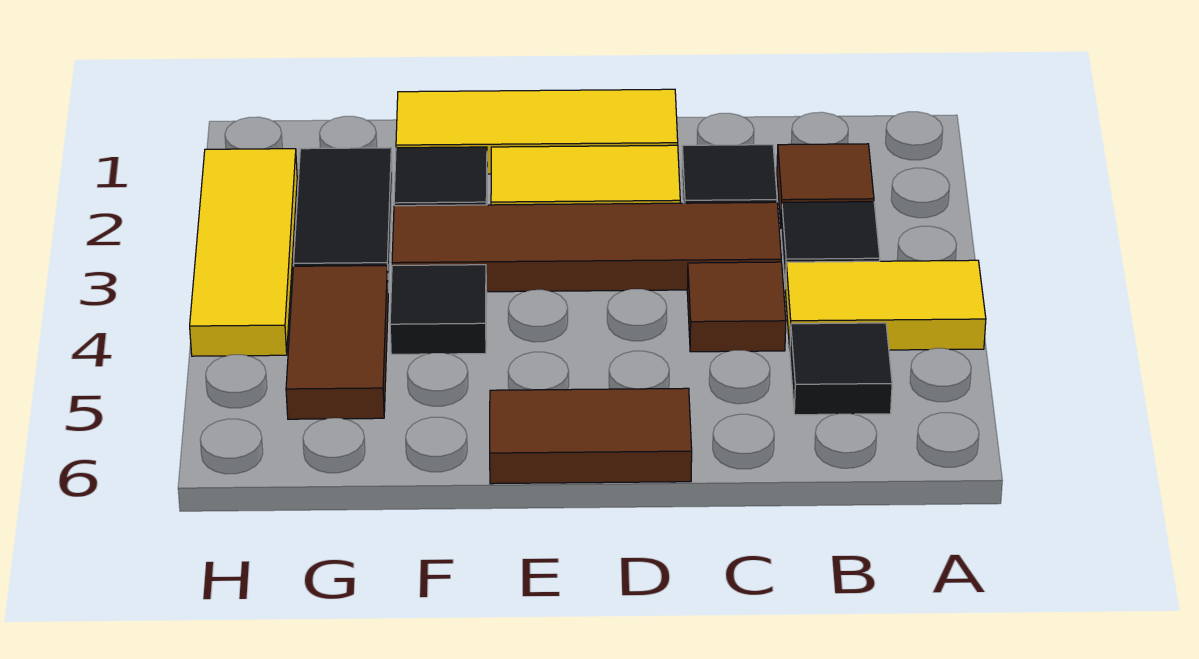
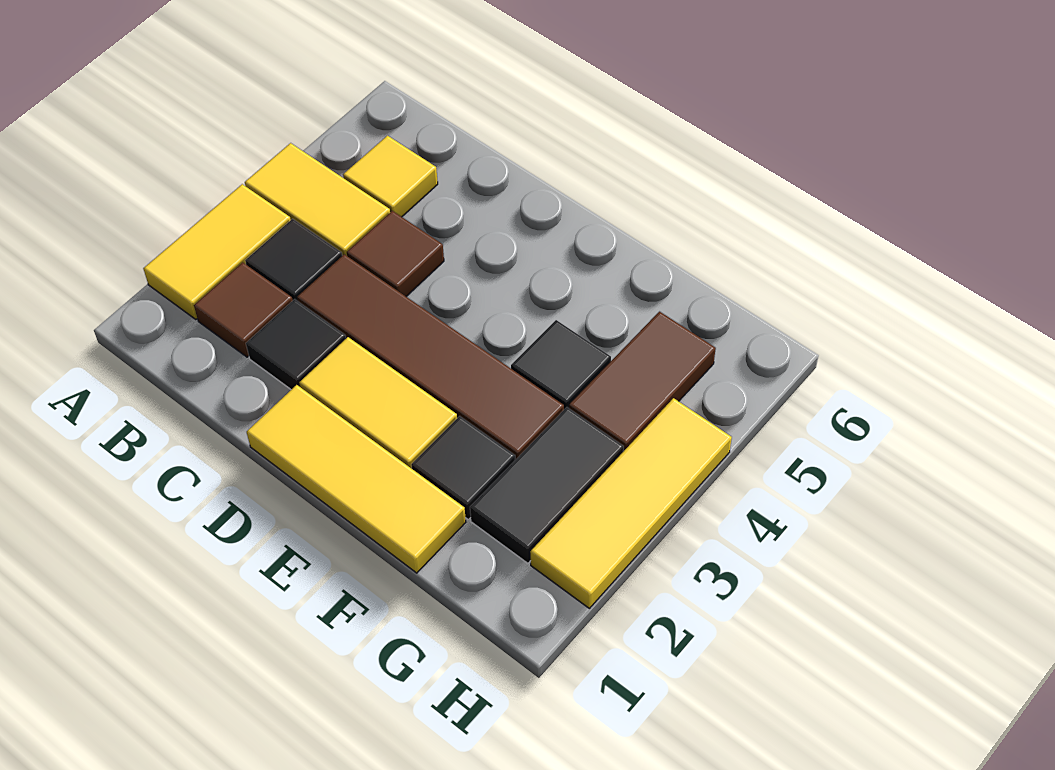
none -> yellow tile A2:A3 level 1
black tile B5 level 1 -> yellow tile B5 level 1
brown tile D6:E6 level 1 -> none

